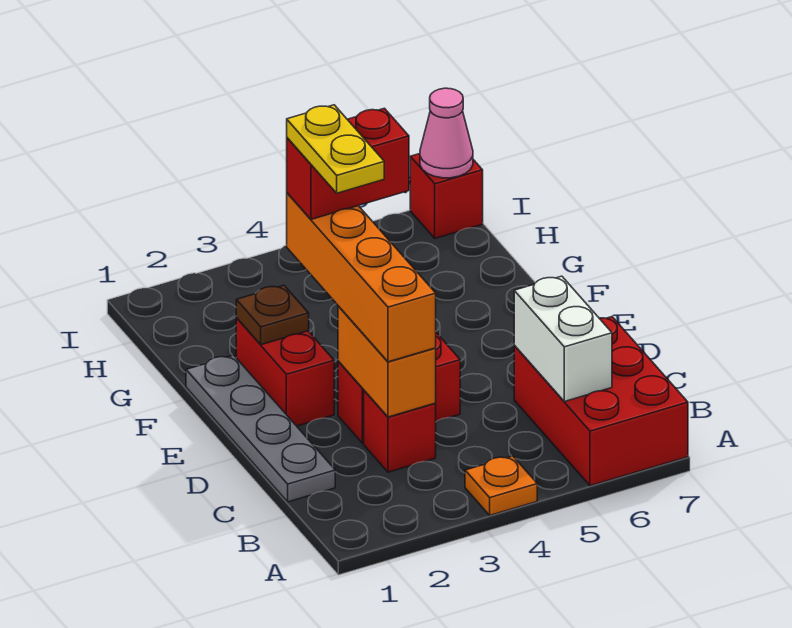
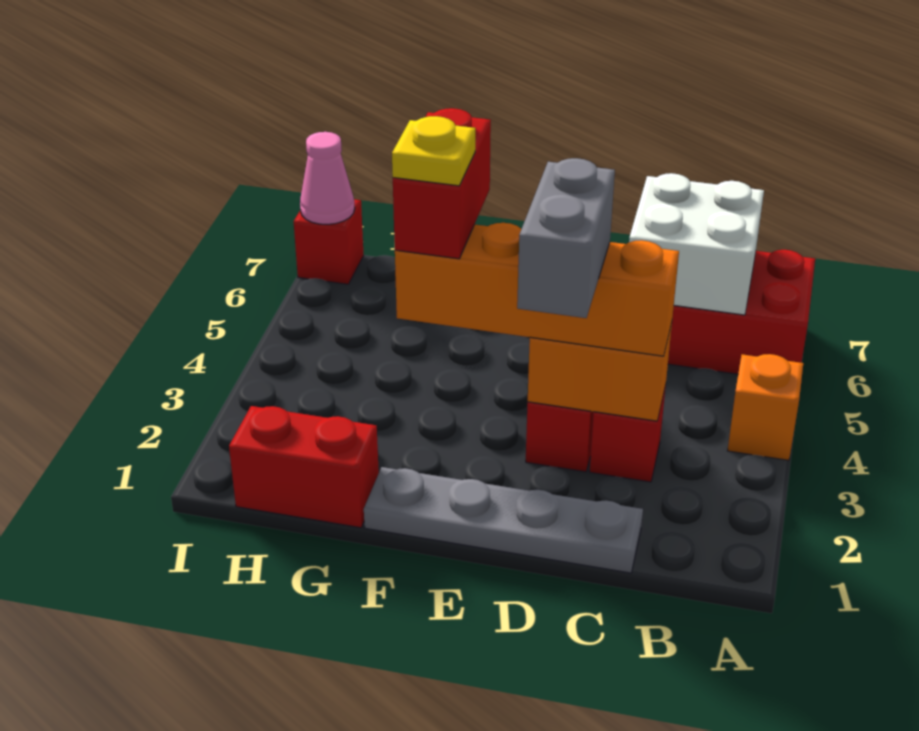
orange plate A4 level 1 -> orange brick A4 level 1
white brick B6:C6 level 2 -> white brick B6:C7 level 2
none -> grey brick D2:D3 level 4
red brick E2:F2 level 1 -> red brick G1:H1 level 1
yellow plate E3:F3 level 5 -> yellow plate F3 level 5
brown plate F2 level 2 -> none

